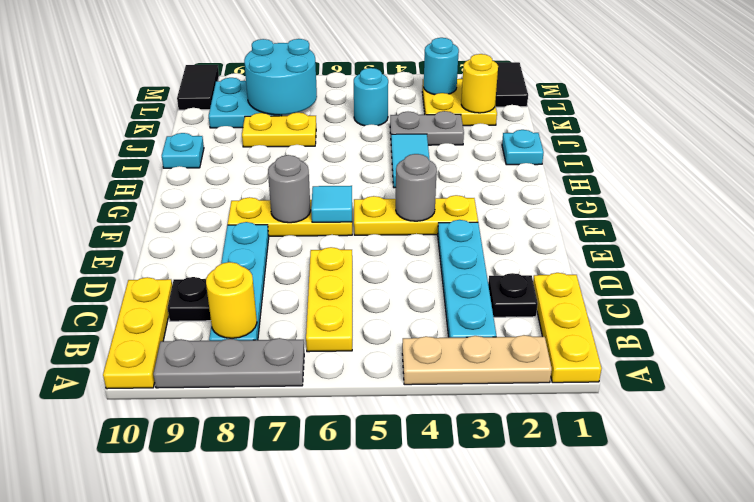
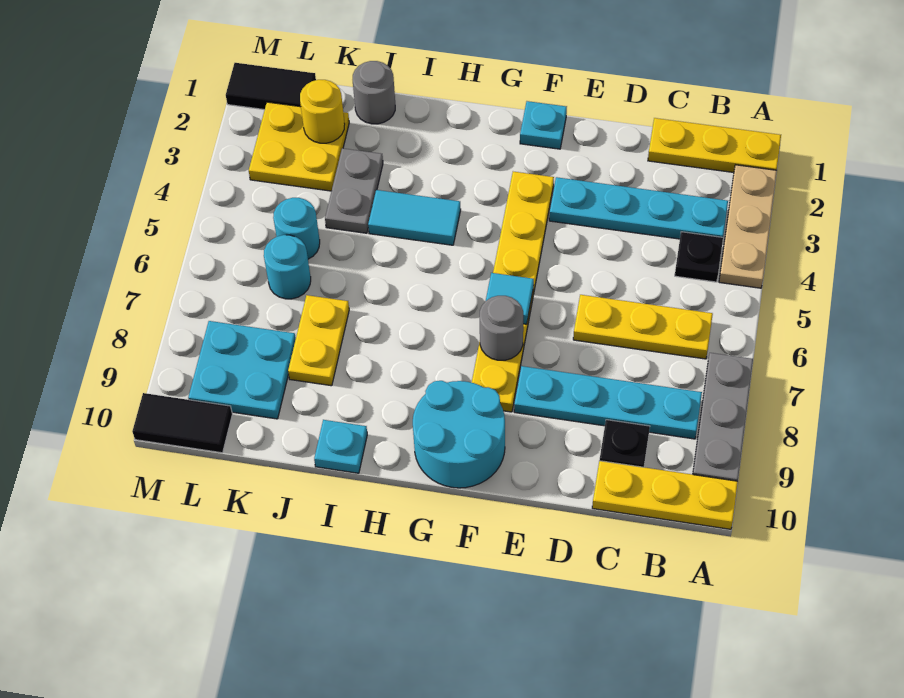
yellow round brick B8 level 2 -> none
black plate C2 level 1 -> black plate B4 level 1
grey round brick F4 level 2 -> grey round brick J1 level 1
cyan plate I1 level 1 -> cyan plate F1 level 1
cyan round brick K7:L8 level 2 -> cyan round brick F9:G10 level 1
cyan round brick L3 level 2 -> cyan round brick K6 level 1

